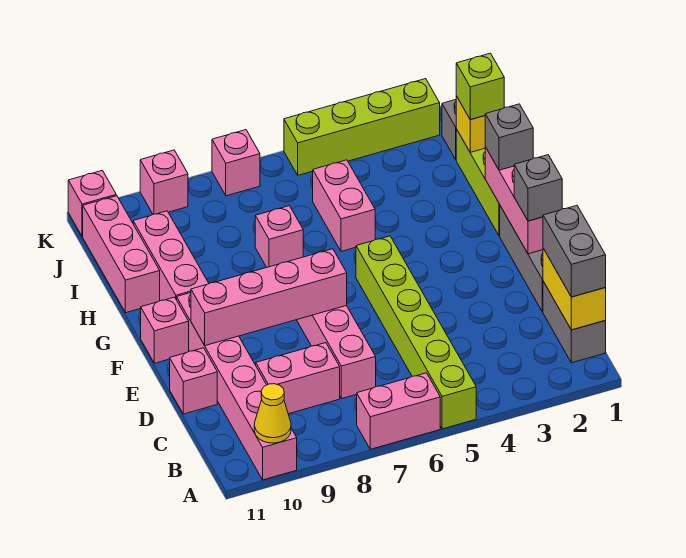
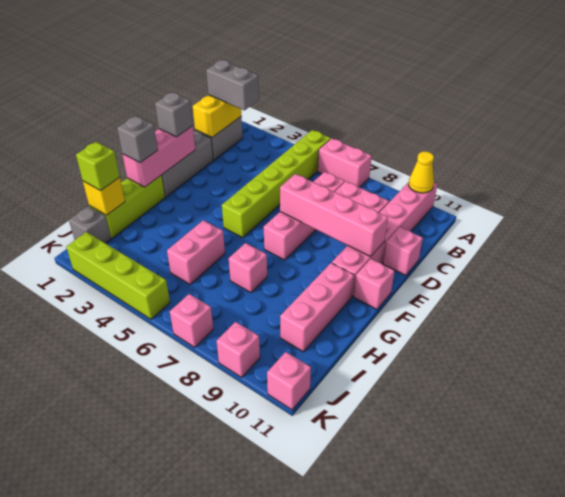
grey brick B1:C1 level 3 -> grey brick B1:B2 level 3
pink brick H11:J11 level 1 -> none

